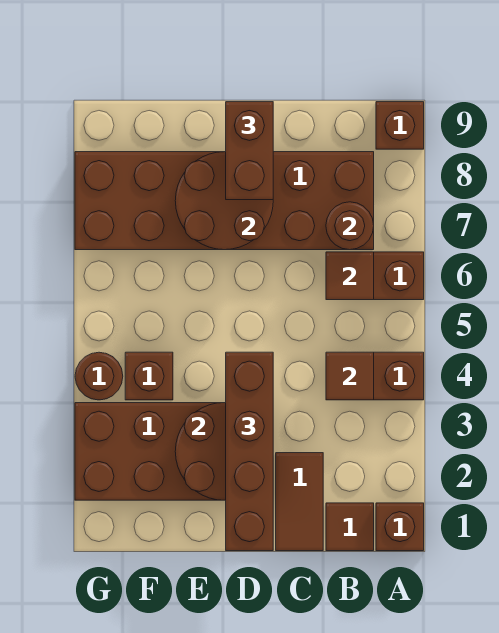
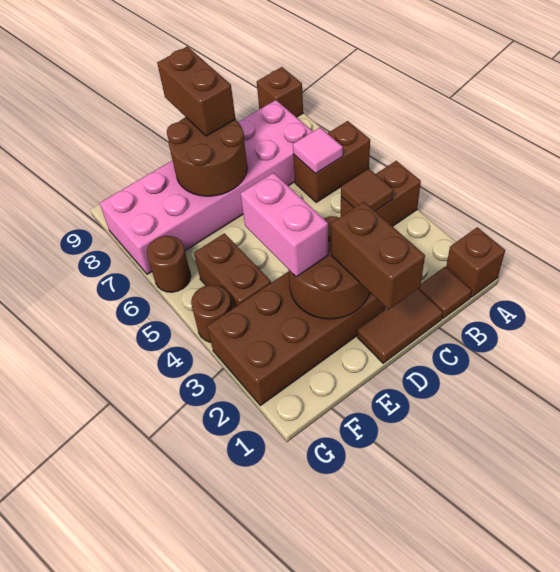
brown tile B6 level 2 -> pink tile B6 level 2
brown brick B7:G8 level 1 -> pink brick B7:G8 level 1
brown round brick B7 level 2 -> brown round brick G6 level 1
brown tile C1:C2 level 1 -> brown tile C1:D1 level 1
brown brick D1:D4 level 3 -> brown brick D1:D2 level 3
none -> pink brick E3:E4 level 3
brown brick F4 level 1 -> brown brick F4:F5 level 1

